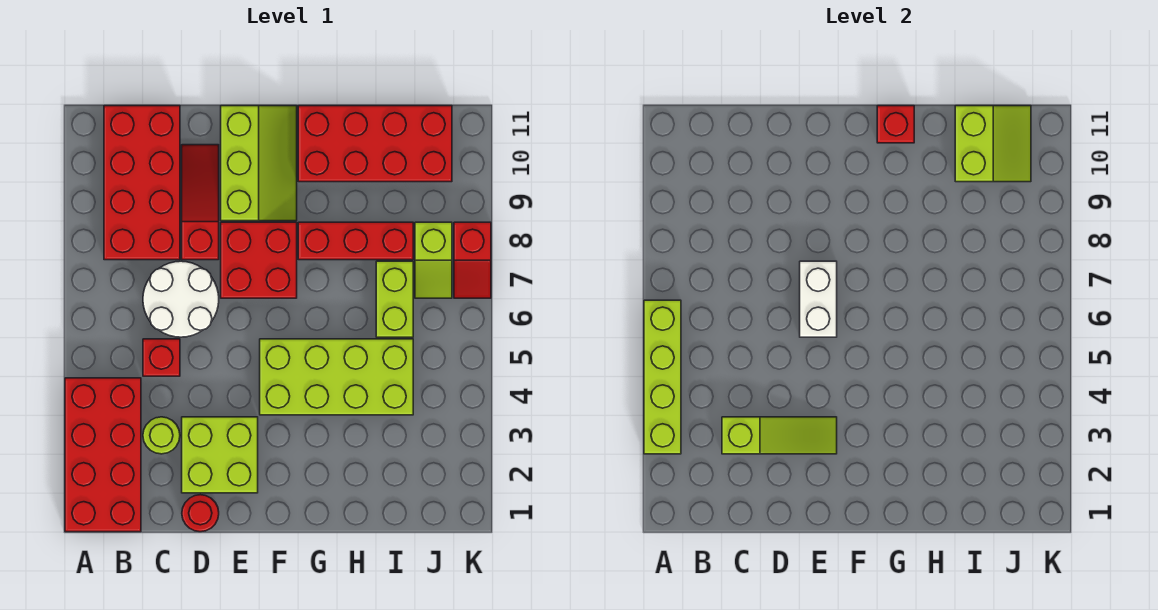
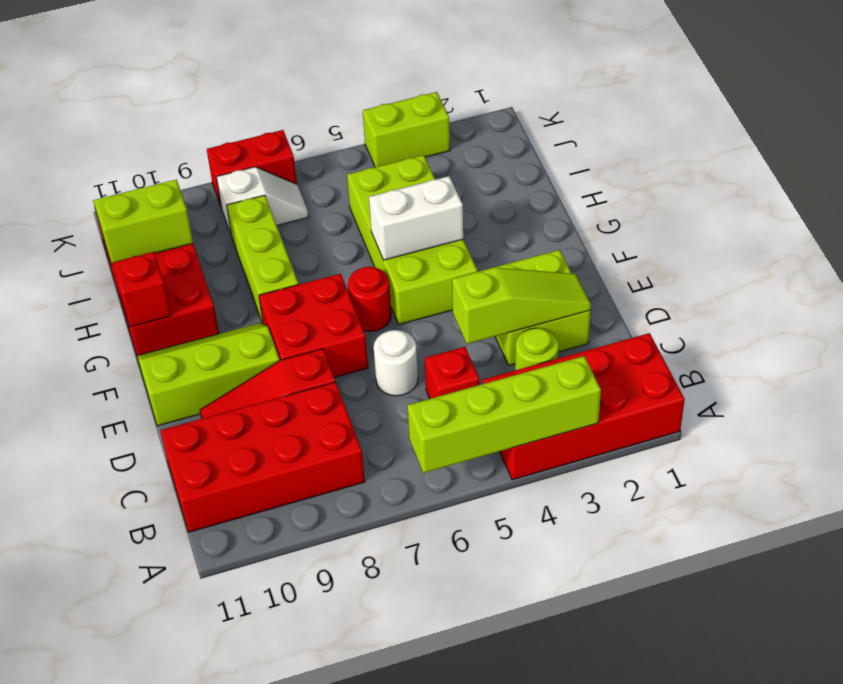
lime slope C3:E3 level 2 top C -> lime slope D2:D4 level 2 top 4
white round brick C6:D7 level 1 -> white round brick D6 level 1
red round brick D1 level 1 -> red round brick F6 level 1
white brick E6:E7 level 2 -> white brick G4:G5 level 2
red brick G8:I8 level 1 -> lime brick G8:I8 level 1
lime brick I6:I7 level 1 -> lime brick K3:K4 level 1
lime slope J7:J8 level 1 top 8 -> white slope J7:J8 level 1 top 8
red slope K7:K8 level 1 top 8 -> red brick K7:K8 level 1

